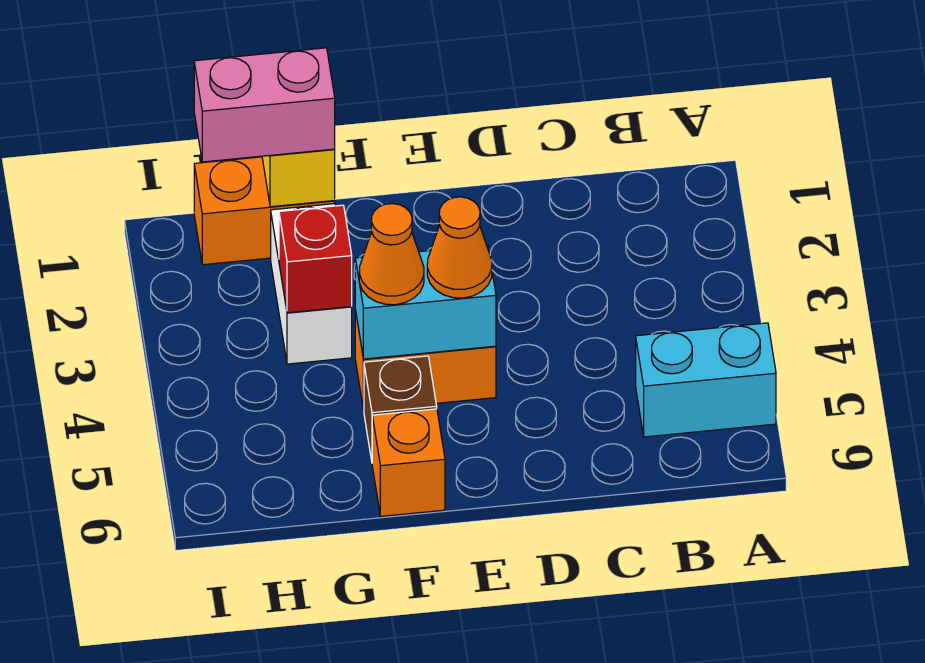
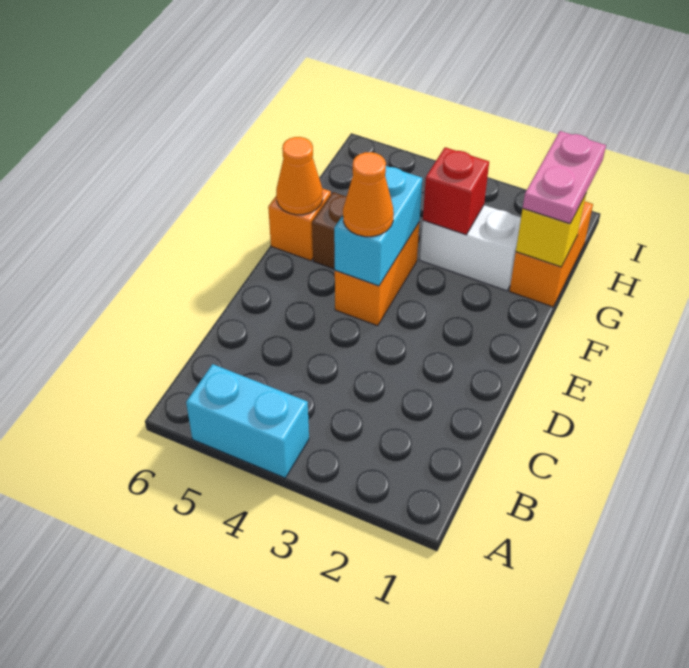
cyan brick A5:B5 level 1 -> cyan brick A4:A5 level 1
orange cone F4 level 3 -> orange cone F6 level 2
pink brick G1:H1 level 3 -> pink plate G1:H1 level 3

